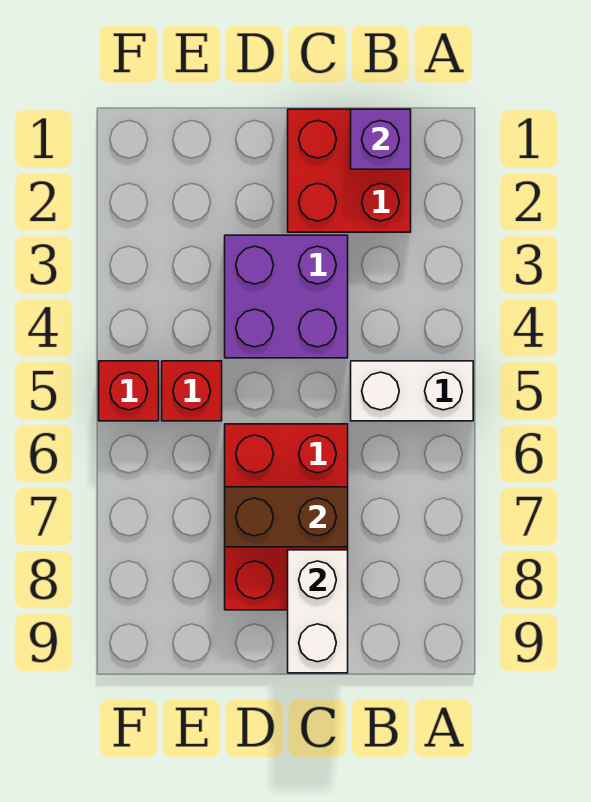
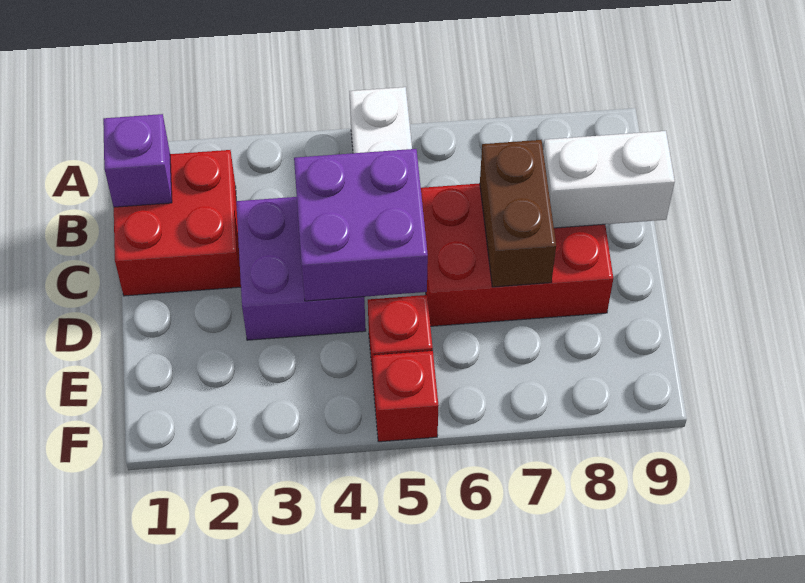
none -> purple brick C4:D5 level 2

